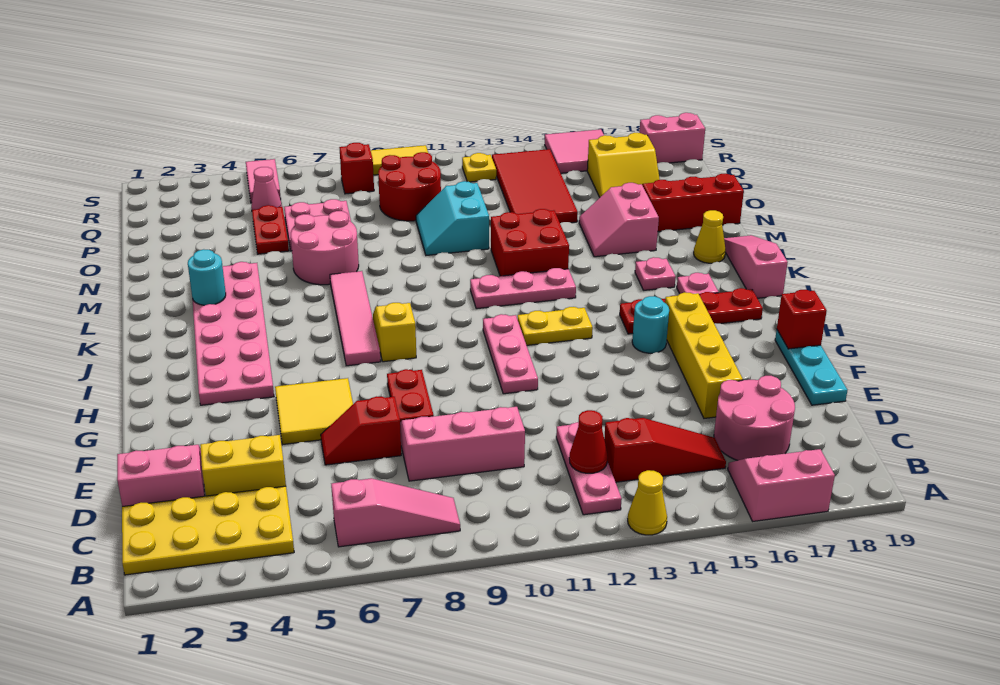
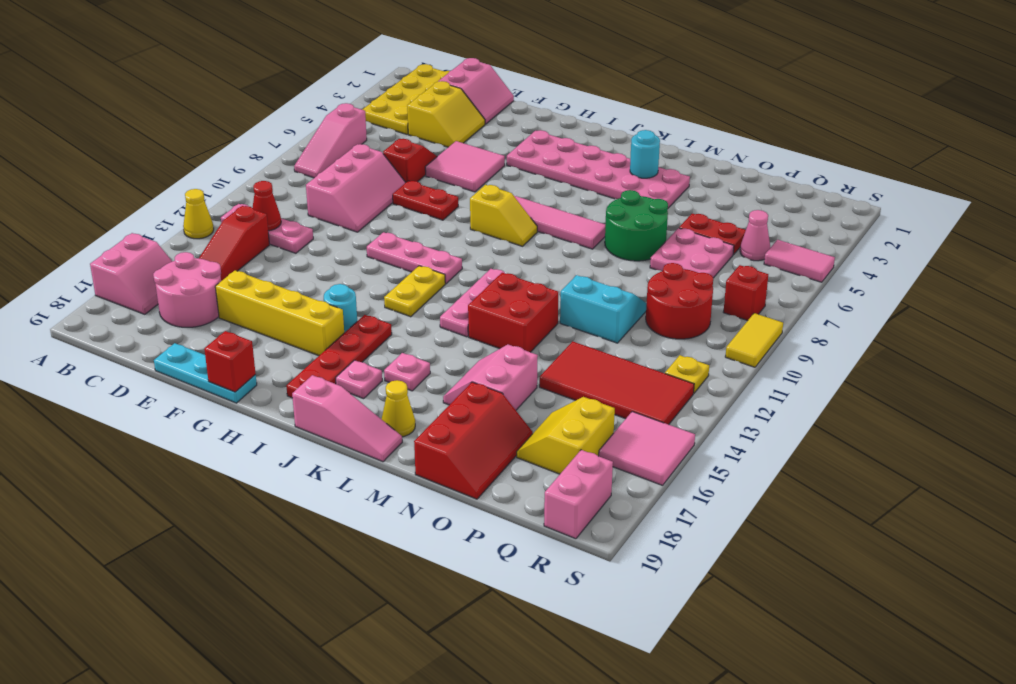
yellow tile F5:G6 level 1 -> pink tile F5:G6 level 1
pink round brick M6:N7 level 1 -> green round brick M6:N7 level 1
pink slope M15:N16 level 1 top 16 -> pink slope M15:N16 level 1 top N

